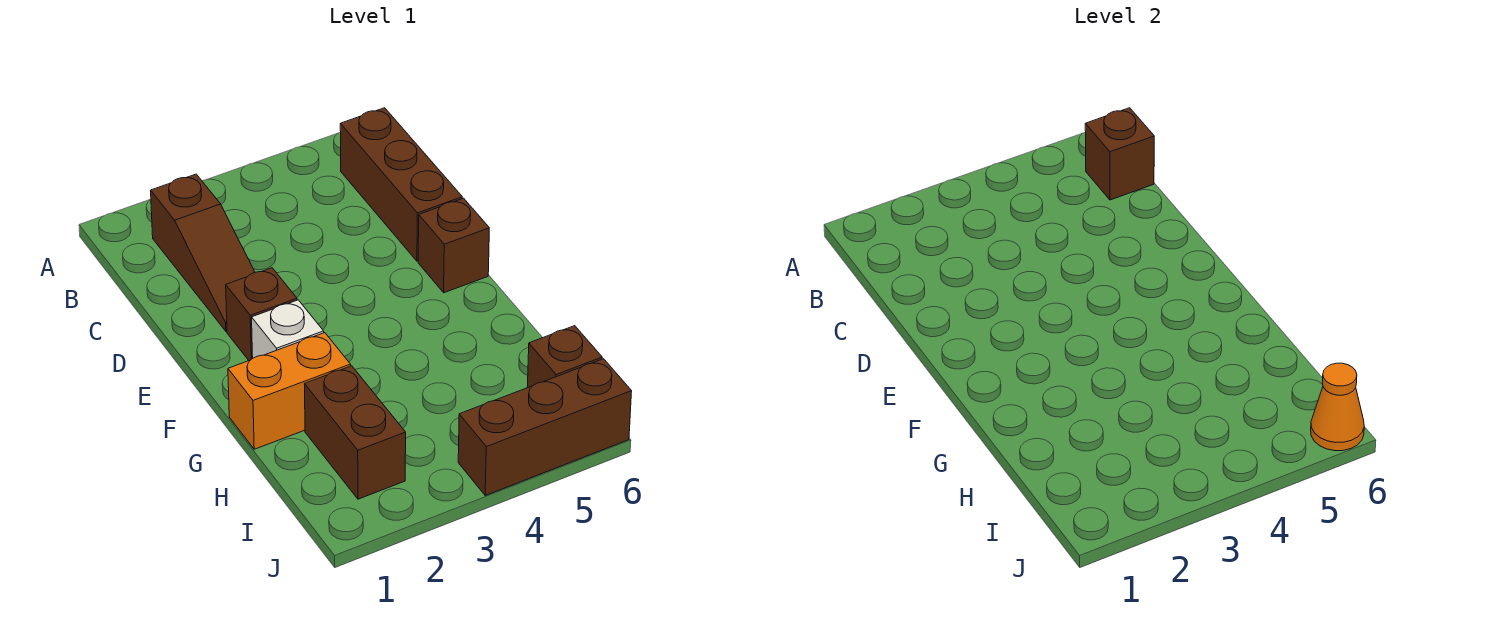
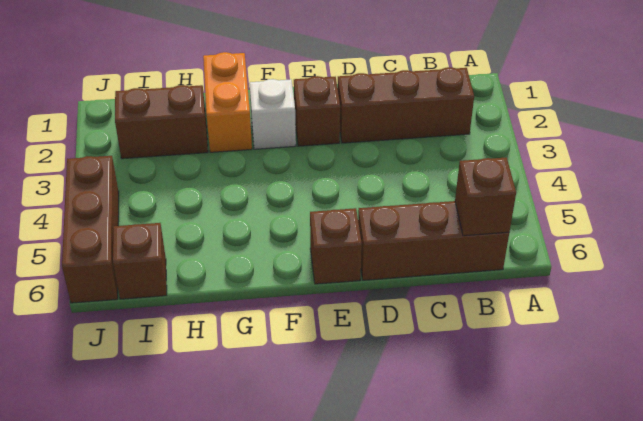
brown slope B2:D2 level 1 top B -> brown brick B2:D2 level 1
orange cone J6 level 2 -> none

